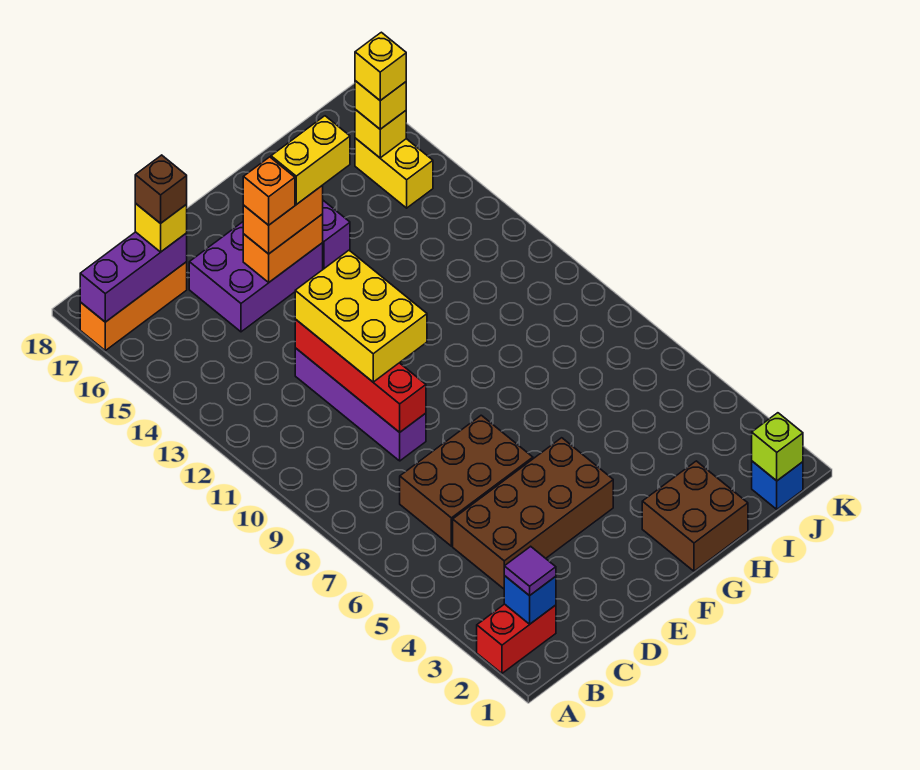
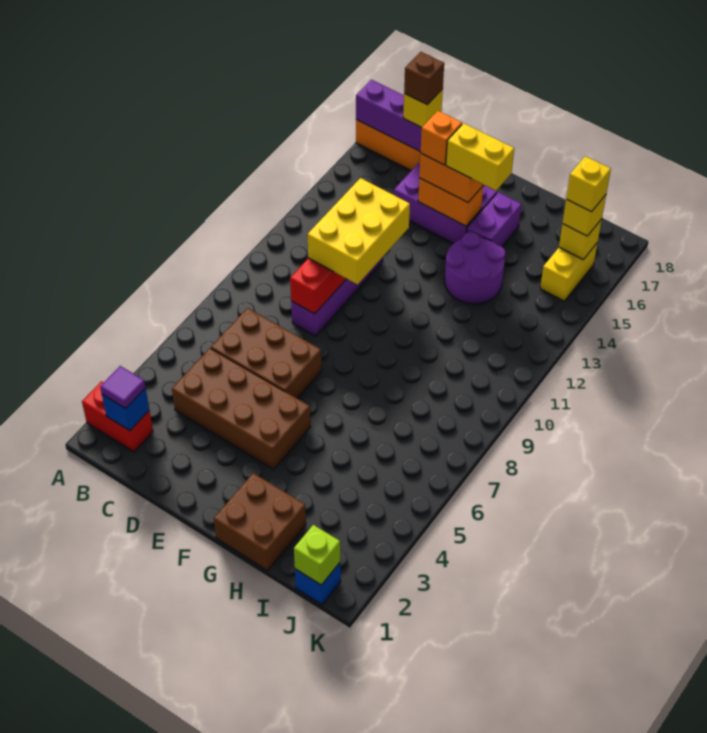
none -> purple round brick G13:H14 level 1

